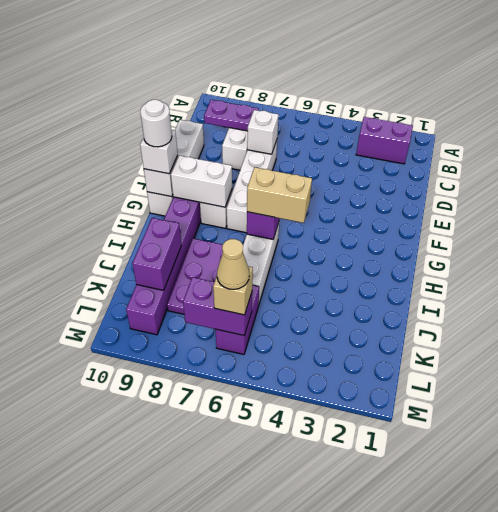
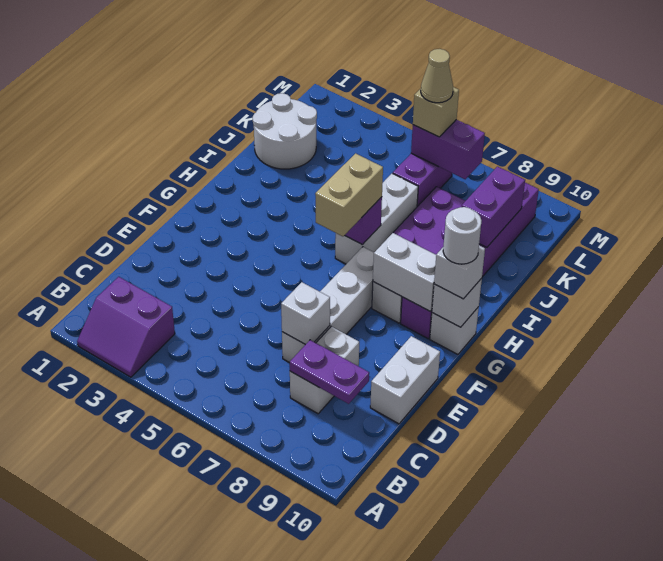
tan brick H5:H6 level 3 -> tan brick G6:H6 level 3
none -> white round brick J1:K2 level 1

